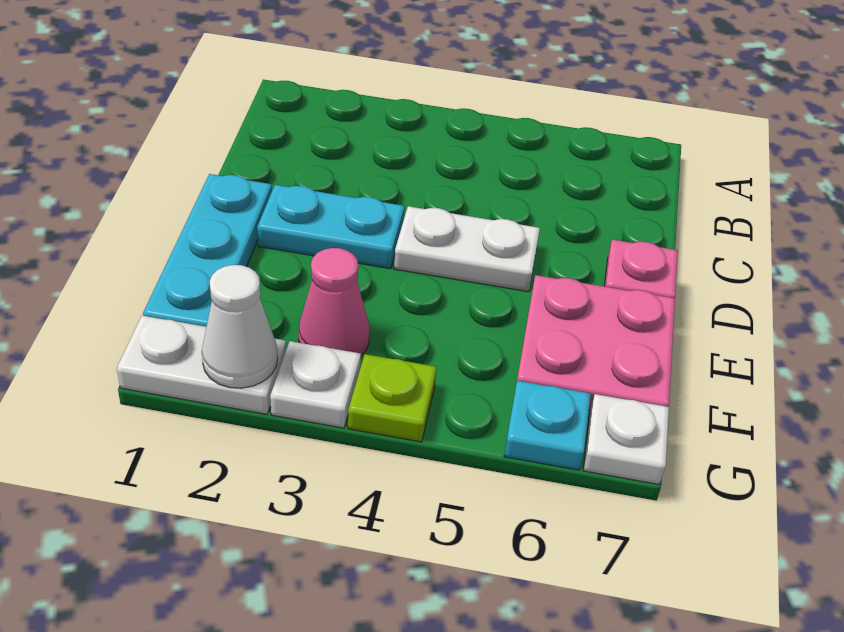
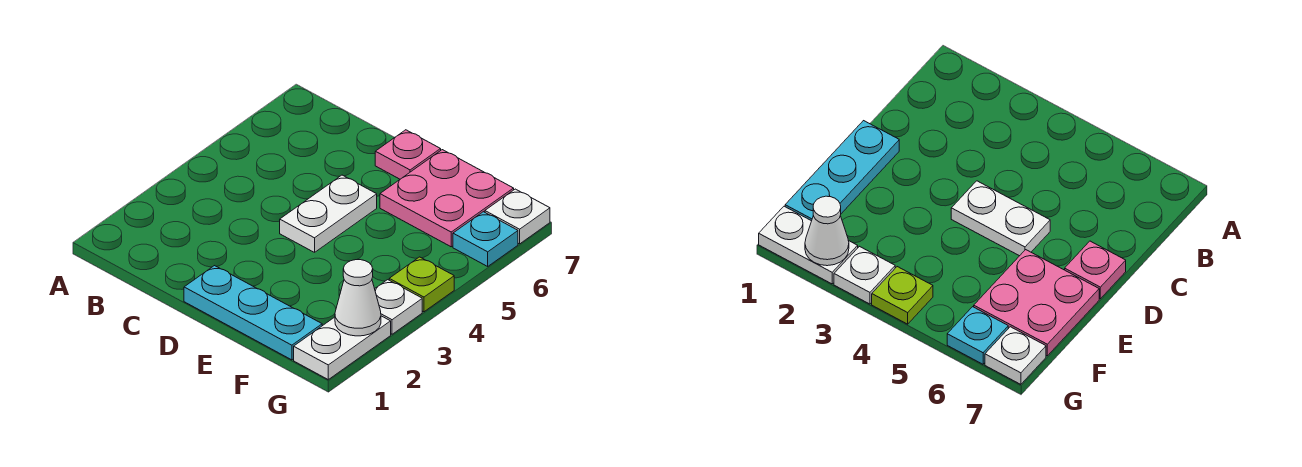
cyan plate D2:D3 level 1 -> none
pink cone F3 level 1 -> none

